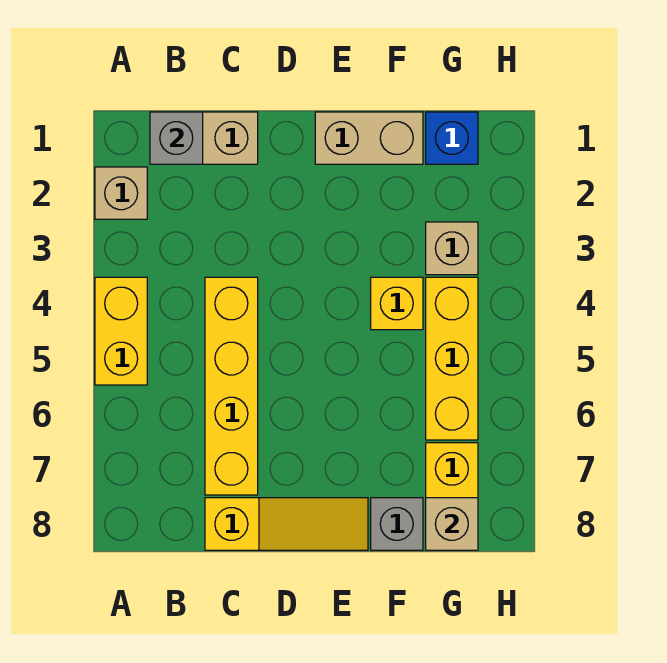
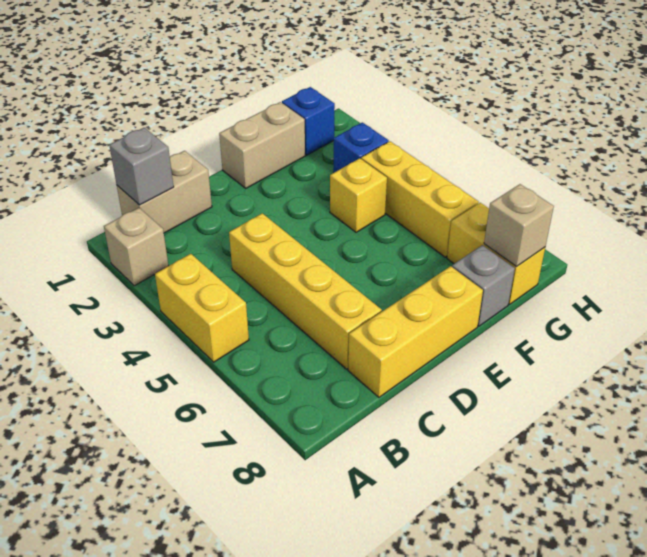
yellow slope C8:E8 level 1 top C -> yellow brick C8:E8 level 1
tan brick G3 level 1 -> blue brick G3 level 1

